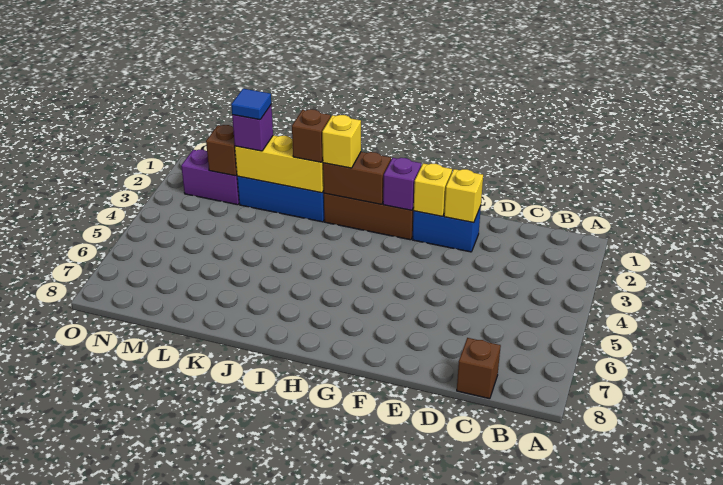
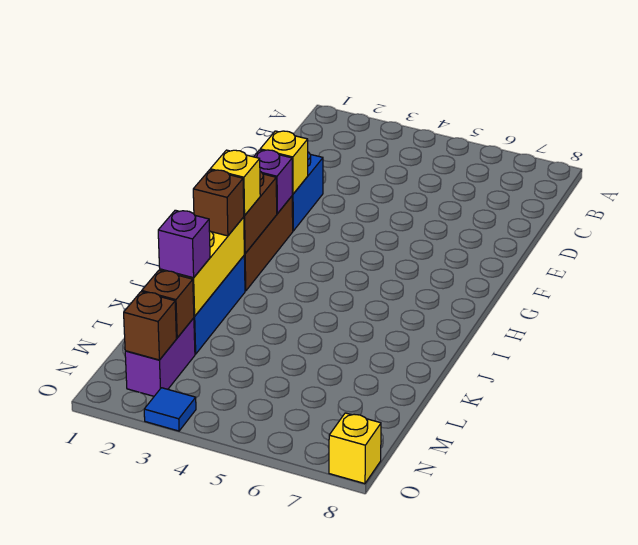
brown brick C8 level 1 -> brown brick N2 level 2
yellow brick E2 level 2 -> yellow brick O8 level 1
blue tile L2 level 4 -> blue tile O3 level 1

